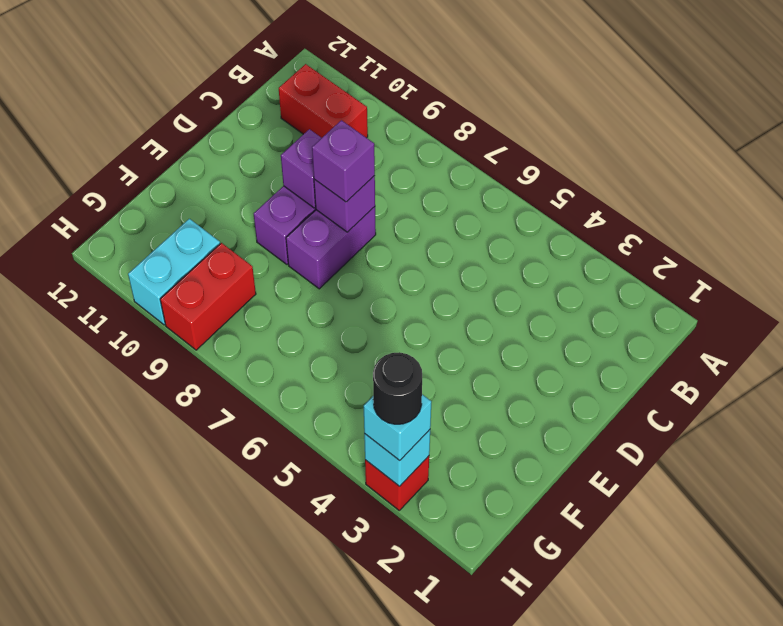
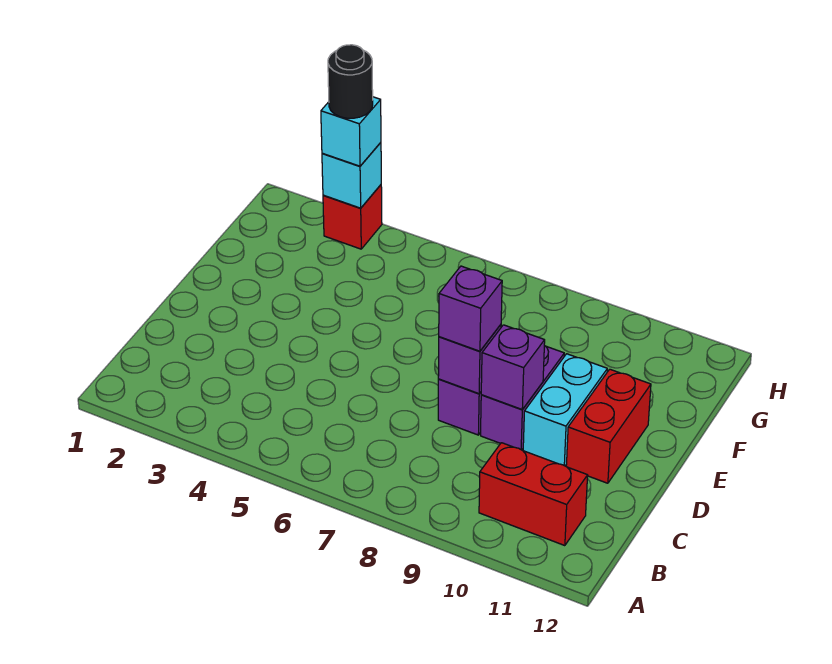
red brick G9:H9 level 1 -> red brick D11:E11 level 1
cyan brick G10:H10 level 1 -> cyan brick D10:E10 level 1

